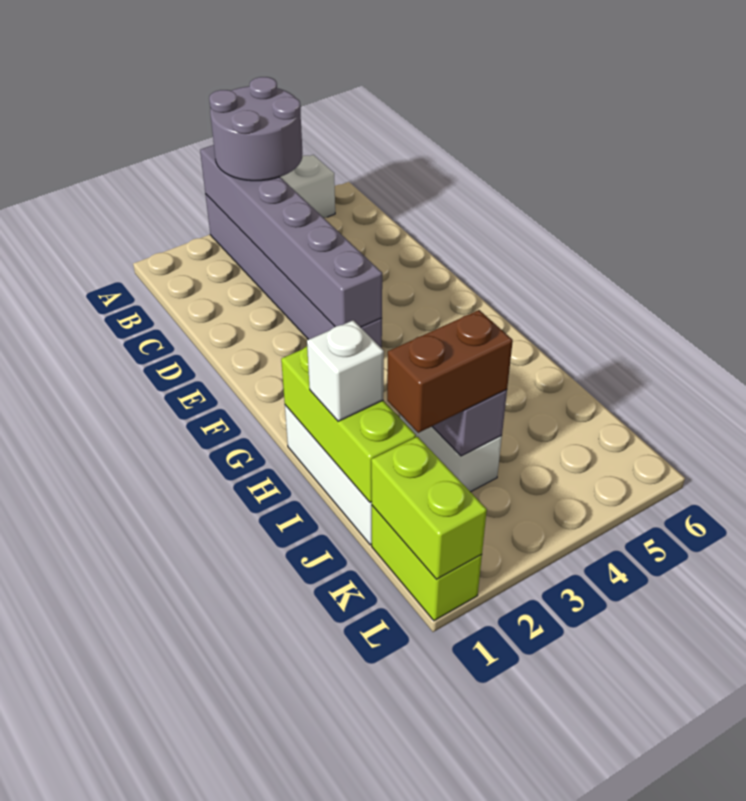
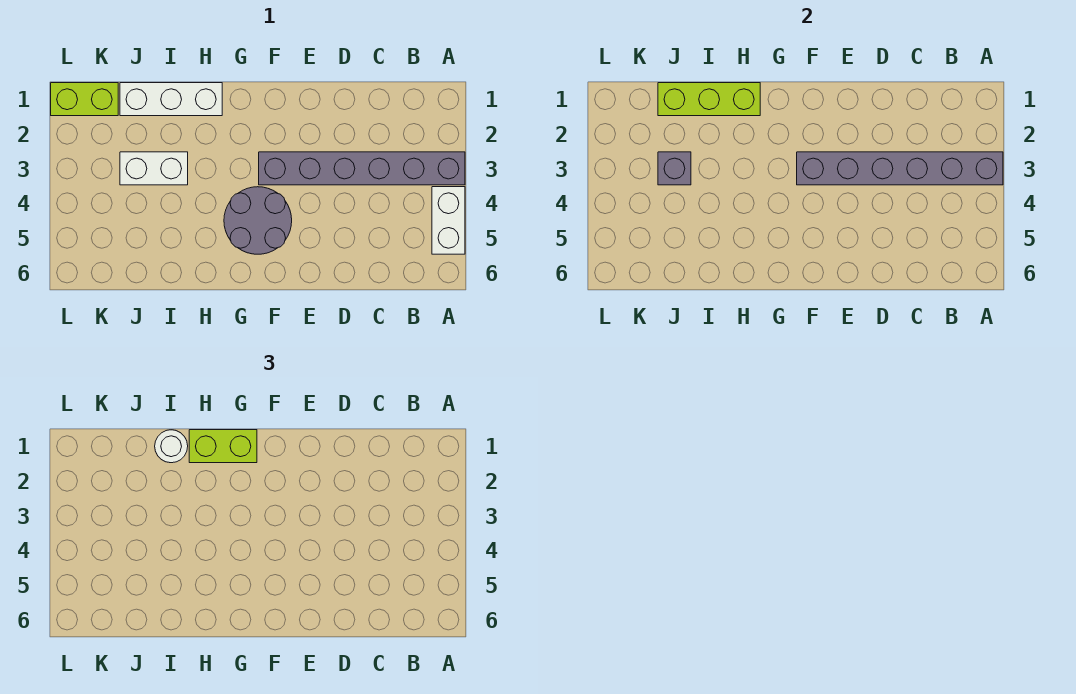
grey round brick A3:B4 level 3 -> grey round brick F4:G5 level 1
white brick I1 level 3 -> white round brick I1 level 3
brown brick J2:J3 level 3 -> none
lime brick K1:L1 level 2 -> lime brick G1:H1 level 3

